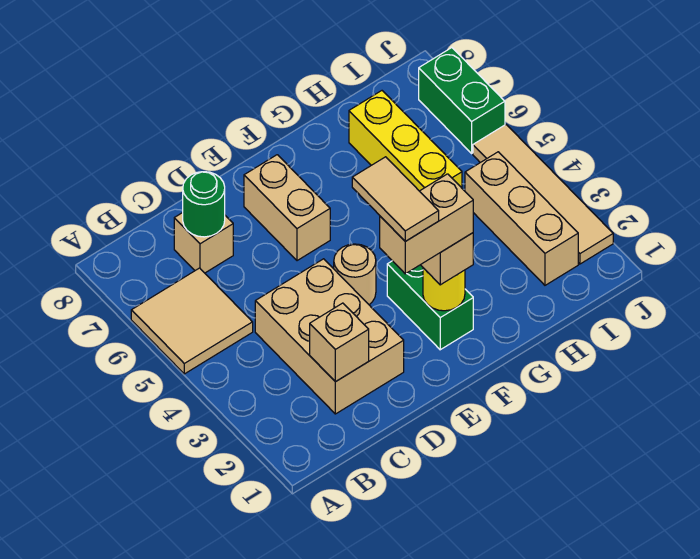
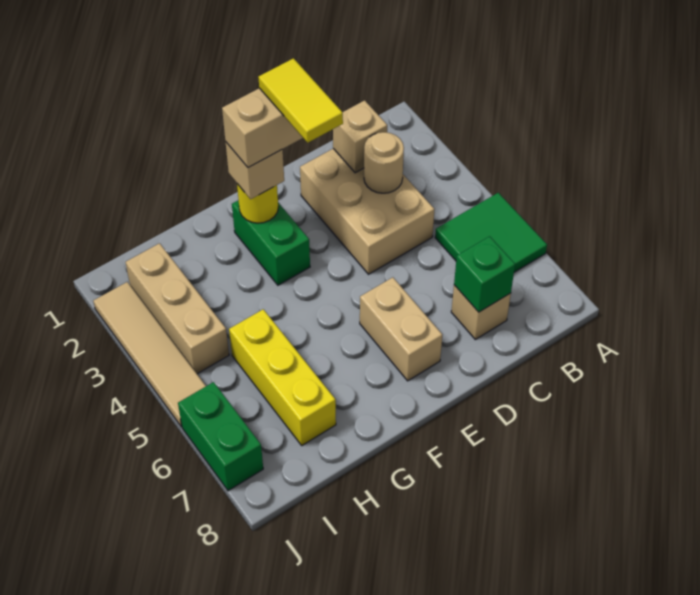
tan tile A5:B6 level 1 -> green tile A5:B6 level 1
green round brick C7 level 2 -> green brick C7 level 2
tan tile E2:E3 level 5 -> yellow tile E2:E3 level 5
tan round brick E4 level 1 -> tan round brick C3 level 2

